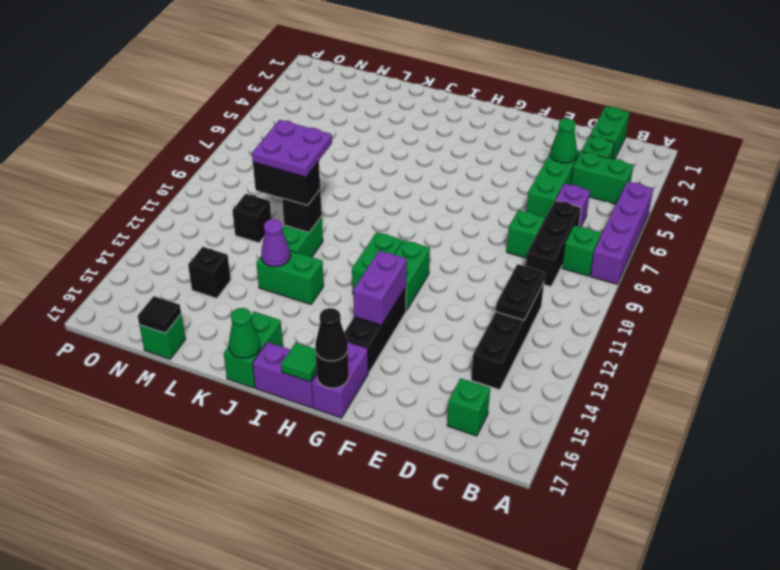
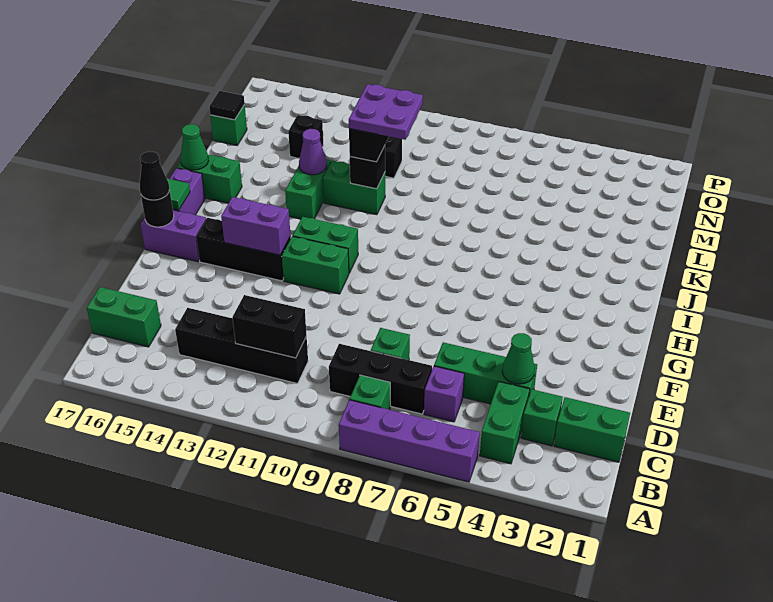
black plate C11:C12 level 2 -> black brick C11:C12 level 2
green brick C16 level 1 -> green brick C16:C17 level 1

